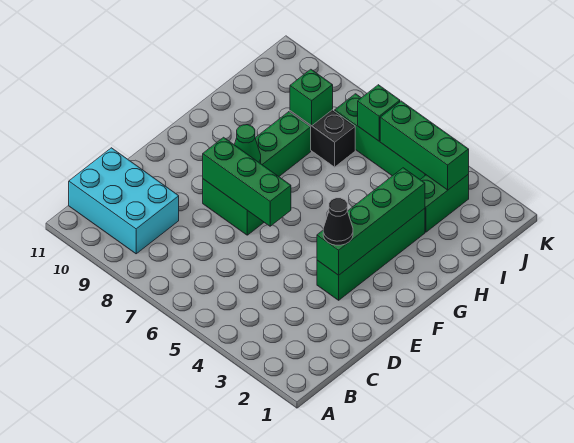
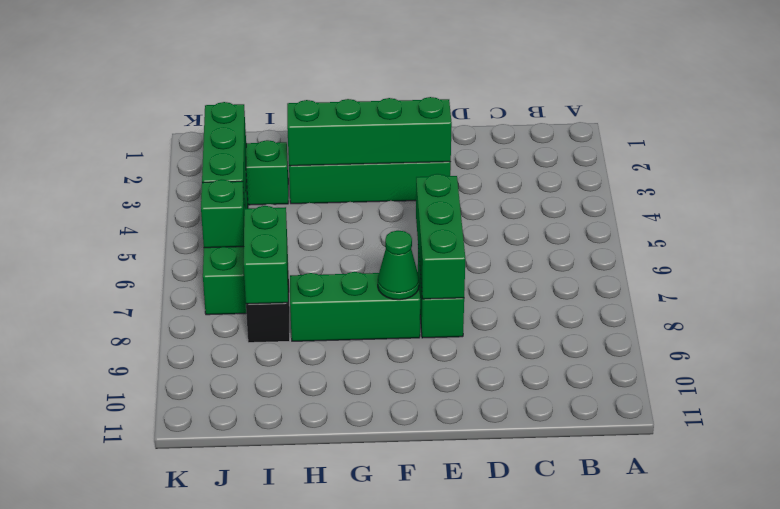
cyan brick B9:C11 level 1 -> none
black cone E3 level 3 -> none
green brick I8 level 2 -> green brick I7:I8 level 2

